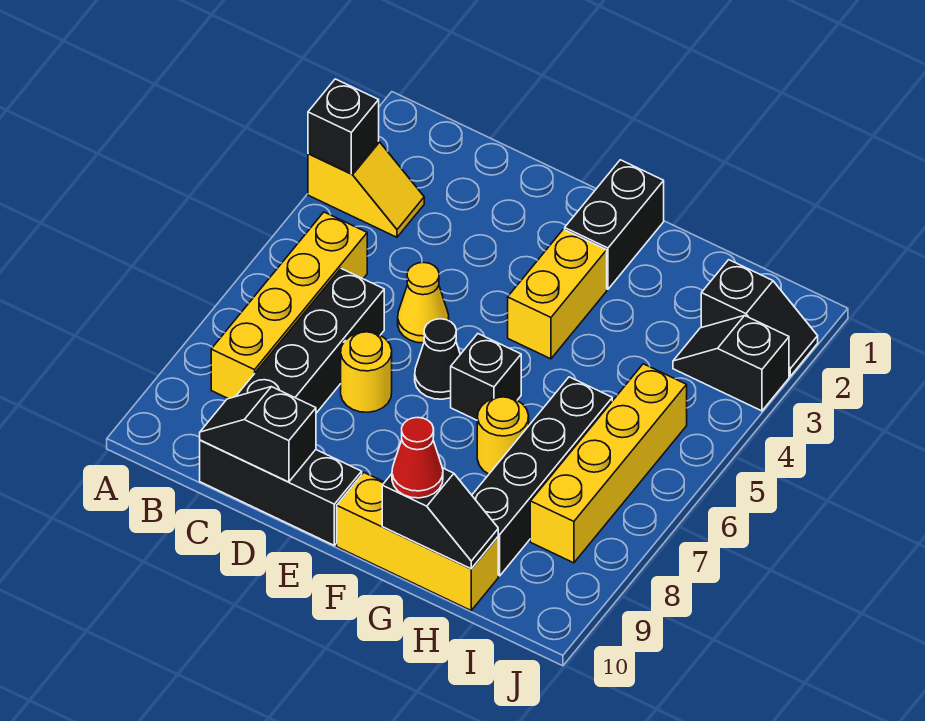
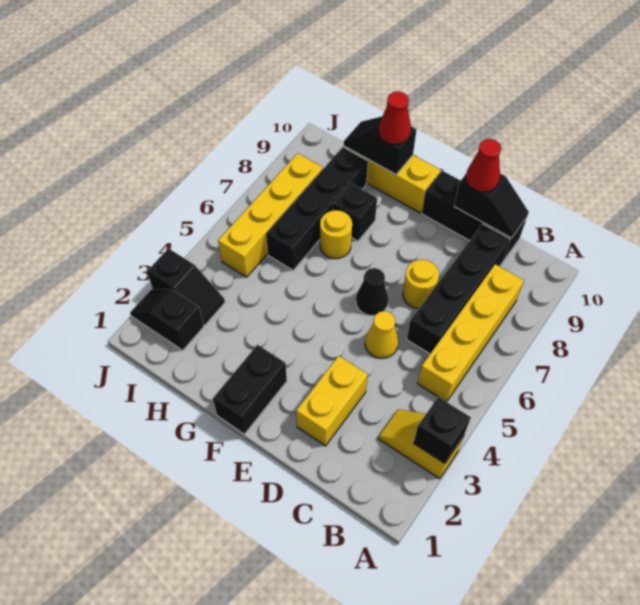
none -> red cone D10 level 3
yellow brick F3:F4 level 1 -> yellow brick D2:D3 level 1
black brick F6 level 1 -> black brick G8 level 1

